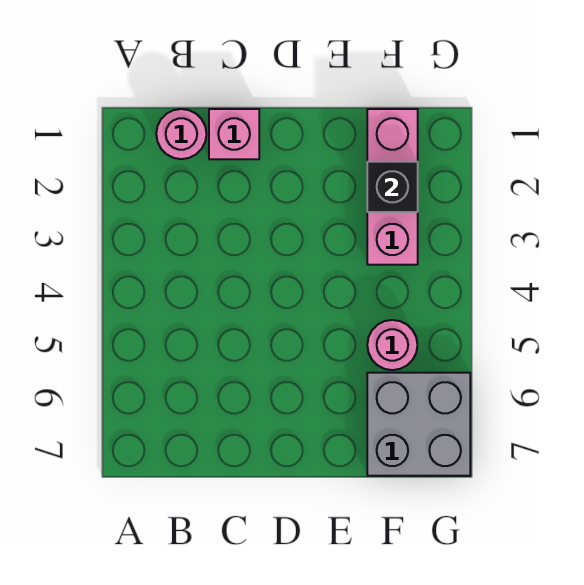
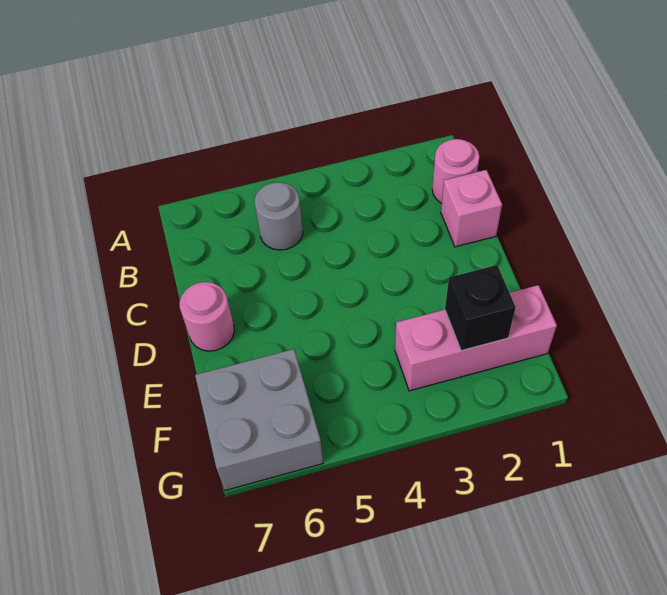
none -> grey round brick B5 level 1
pink round brick F5 level 1 -> pink round brick D7 level 1

